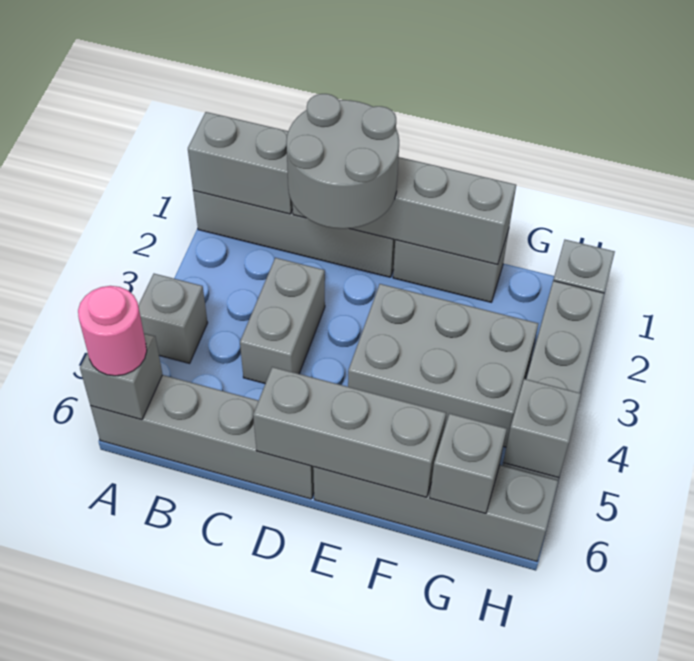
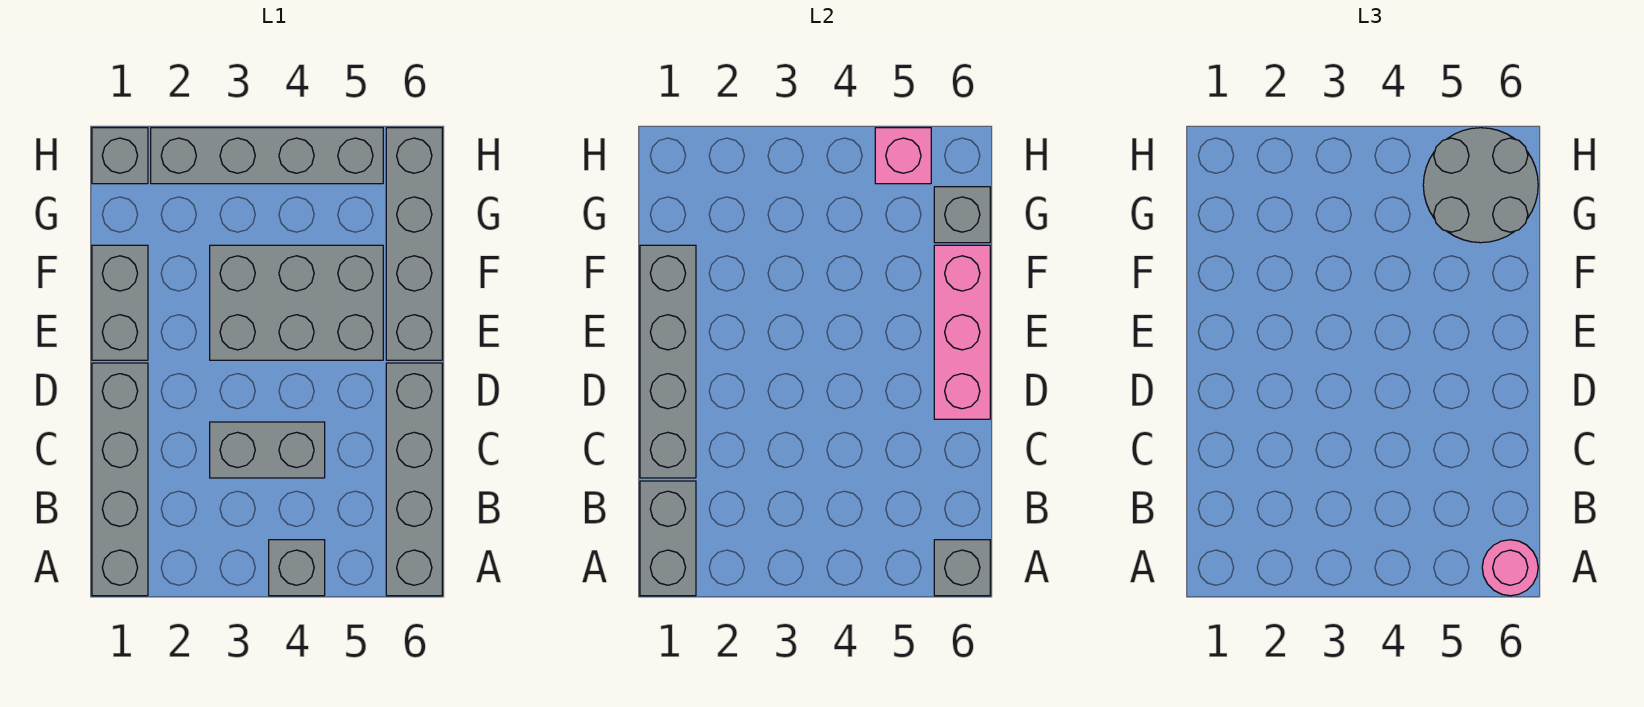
grey round brick C1:D2 level 3 -> grey round brick G5:H6 level 3
grey brick D6:F6 level 2 -> pink brick D6:F6 level 2
grey brick E3:G4 level 1 -> grey brick E3:F5 level 1
grey brick H5 level 2 -> pink brick H5 level 2

